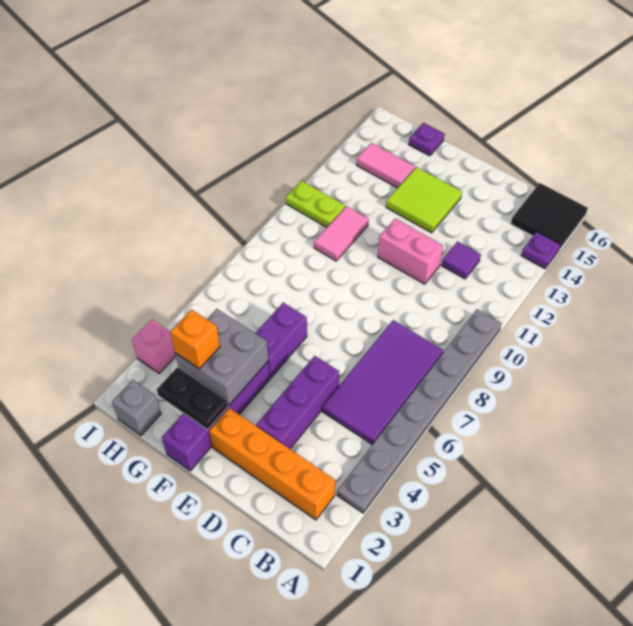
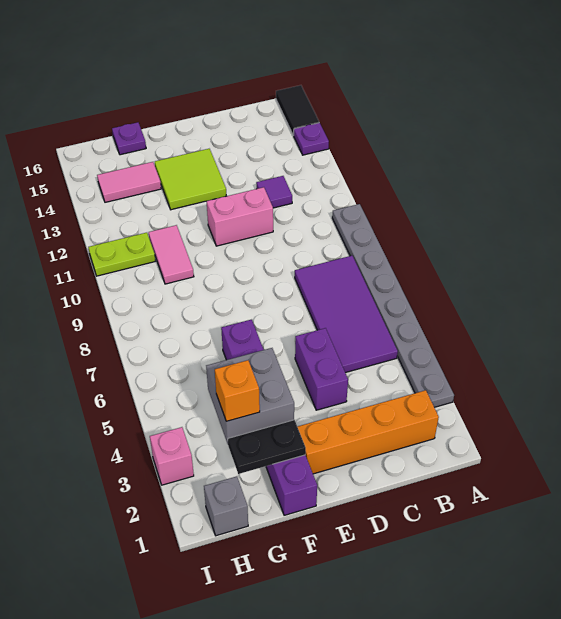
black tile A15:B16 level 1 -> black tile A15:A16 level 1
purple brick D3:D5 level 1 -> purple brick D4:D5 level 1

